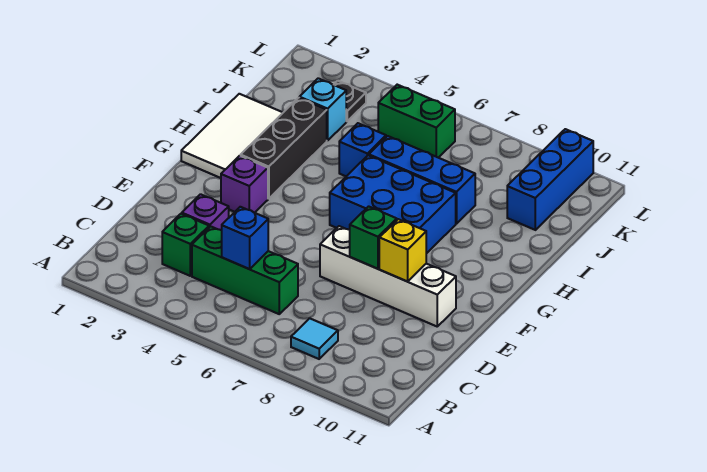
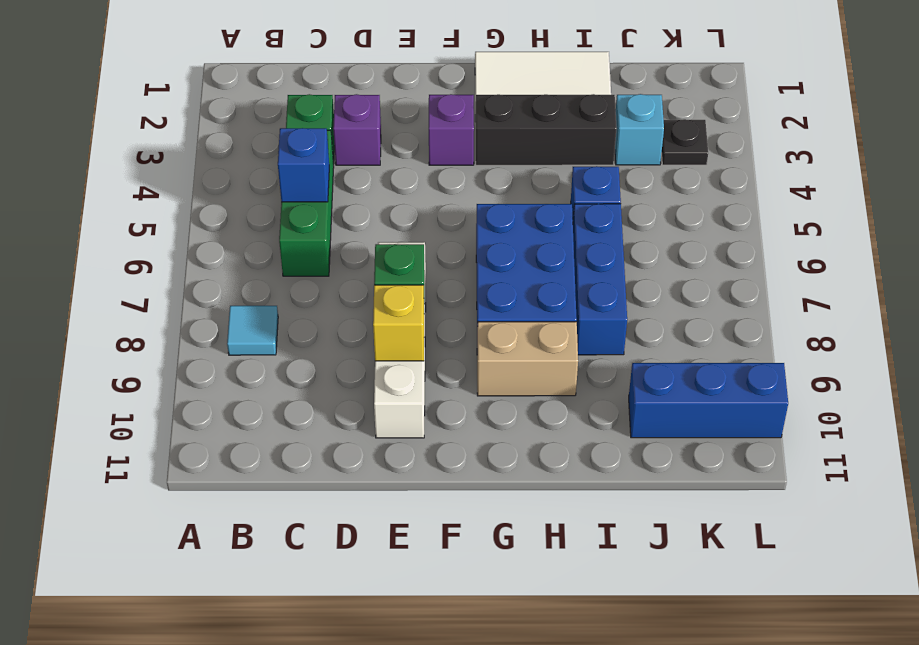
none -> tan brick G9:H9 level 1
green brick K5:K6 level 1 -> none

